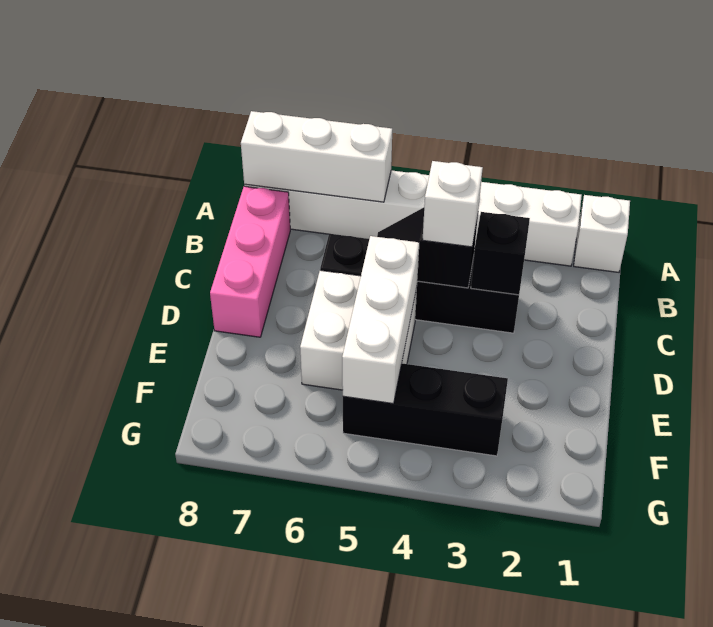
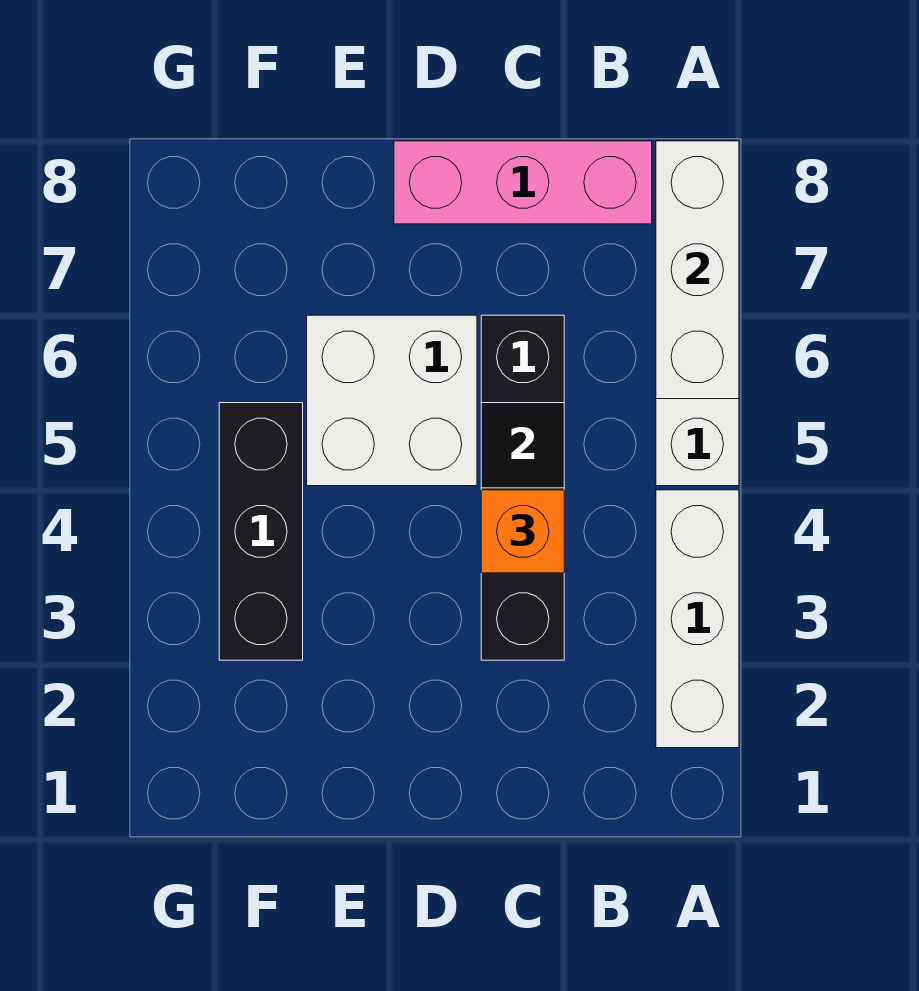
white brick A1 level 1 -> none
black brick C3 level 2 -> none
white brick C4 level 3 -> orange brick C4 level 3
white brick D5:F5 level 2 -> none

